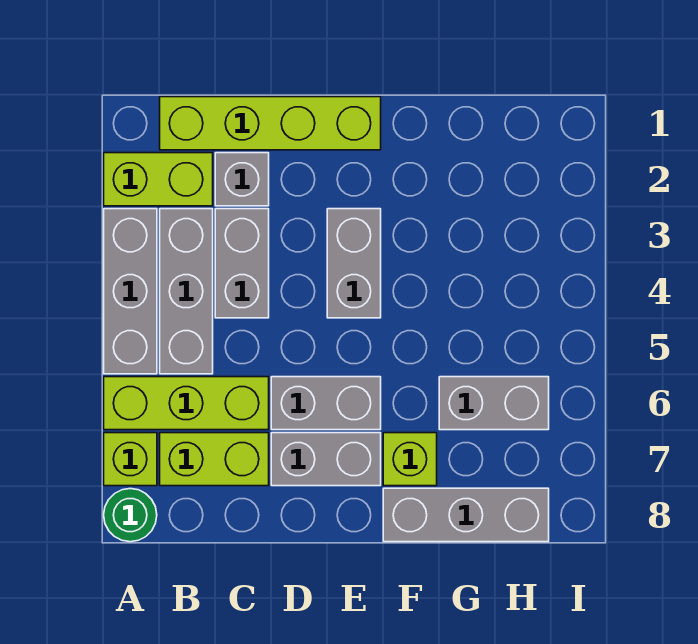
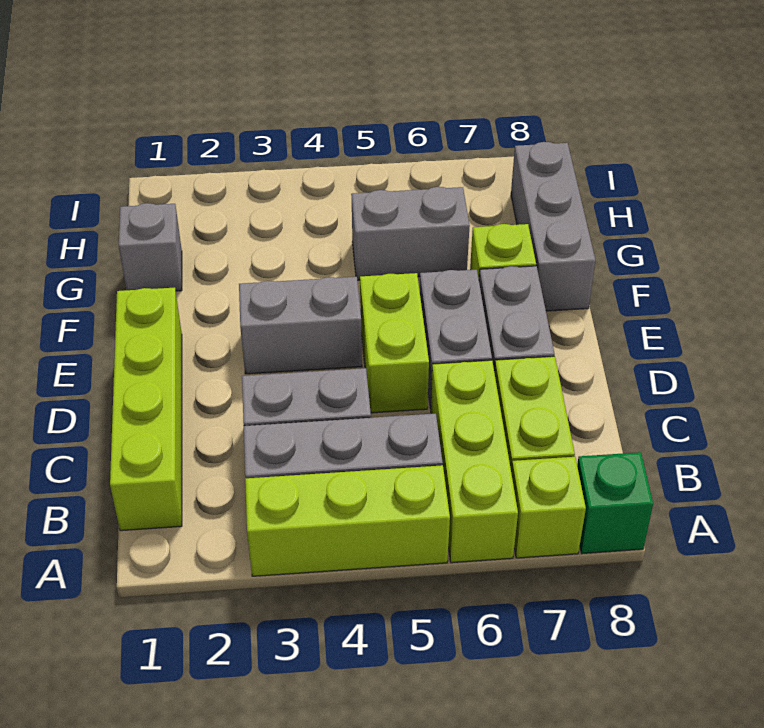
lime brick A2:B2 level 1 -> lime brick D5:E5 level 1
grey brick A3:A5 level 1 -> lime brick A3:A5 level 1
green round brick A8 level 1 -> green brick A8 level 1
grey brick C2 level 1 -> grey brick G1 level 1
grey brick G6:H6 level 1 -> grey brick G5:G6 level 1

